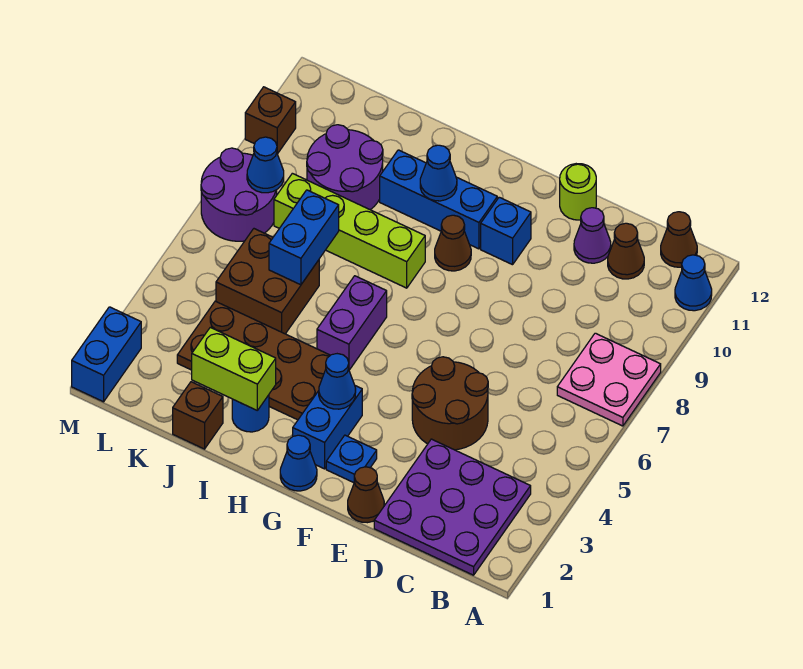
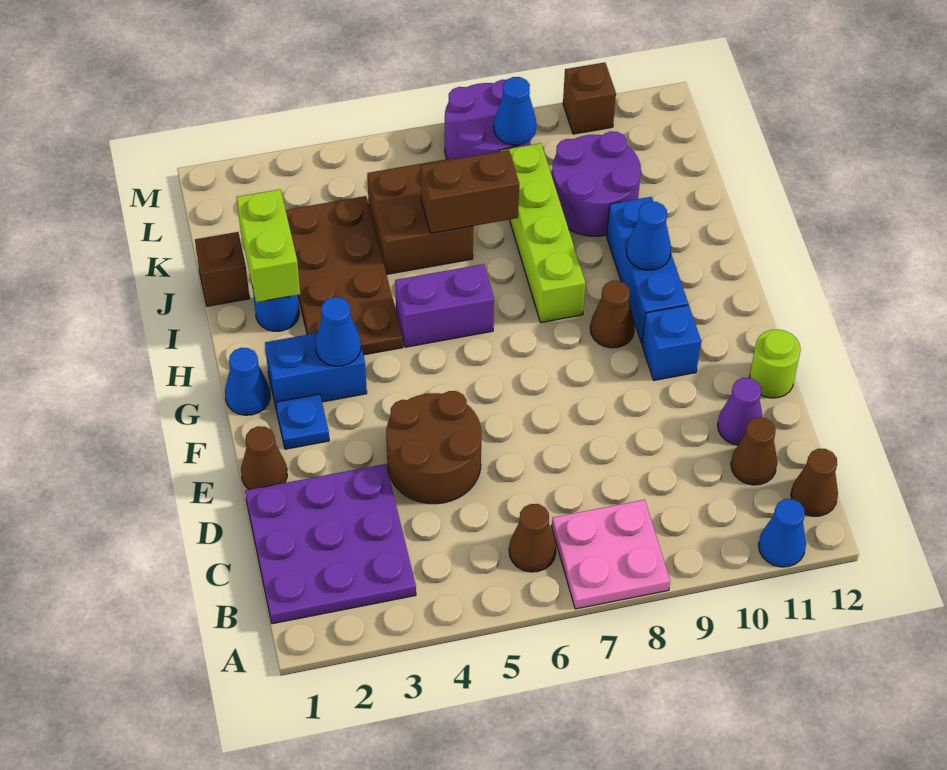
none -> brown cone B6 level 1
blue brick J6:J7 level 2 -> brown brick J6:J7 level 2
blue brick M1:M2 level 1 -> none

